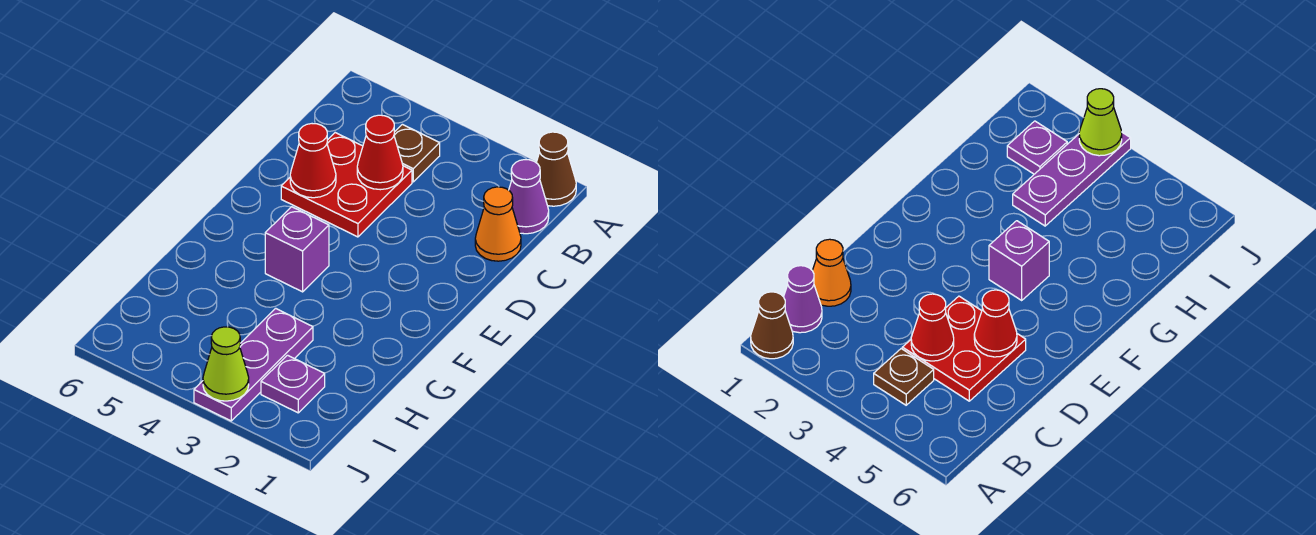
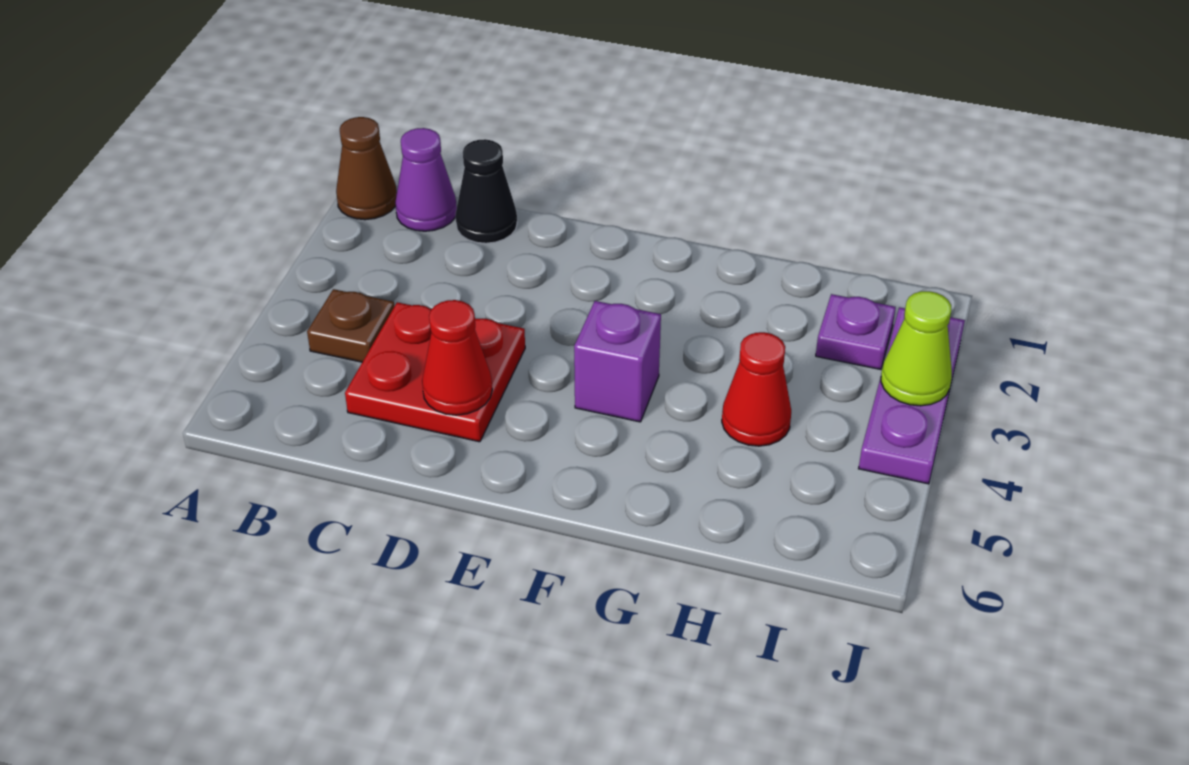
orange cone C1 level 1 -> black cone C1 level 1
red cone C4 level 2 -> red cone H4 level 1
purple plate H3:J3 level 1 -> purple plate J2:J4 level 1

